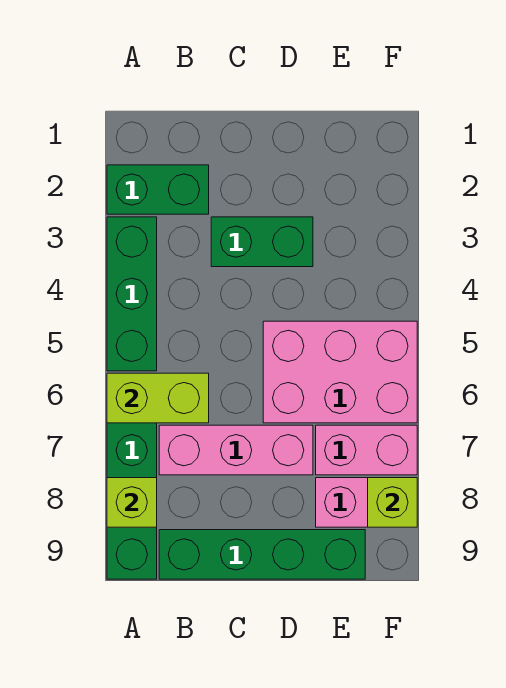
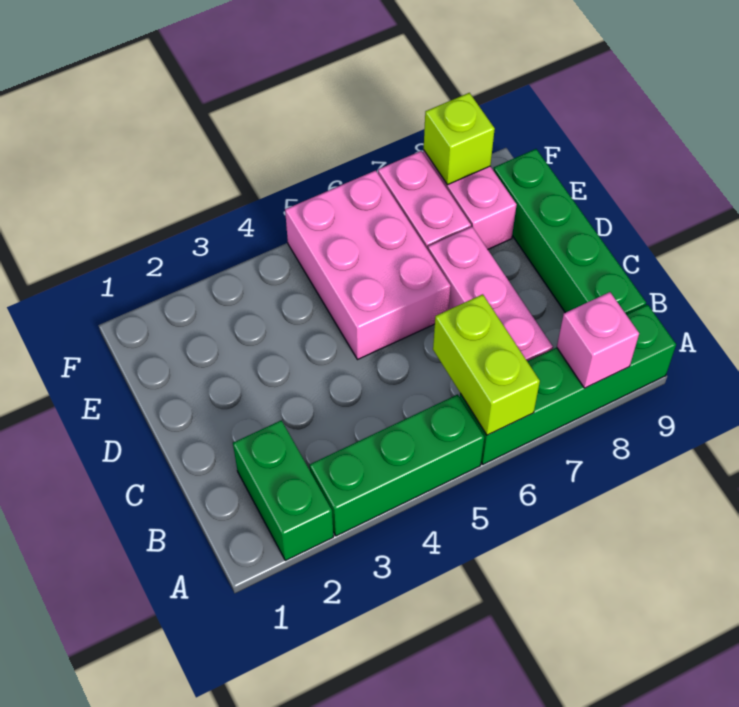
lime brick A8 level 2 -> pink brick A8 level 2
green brick C3:D3 level 1 -> none

